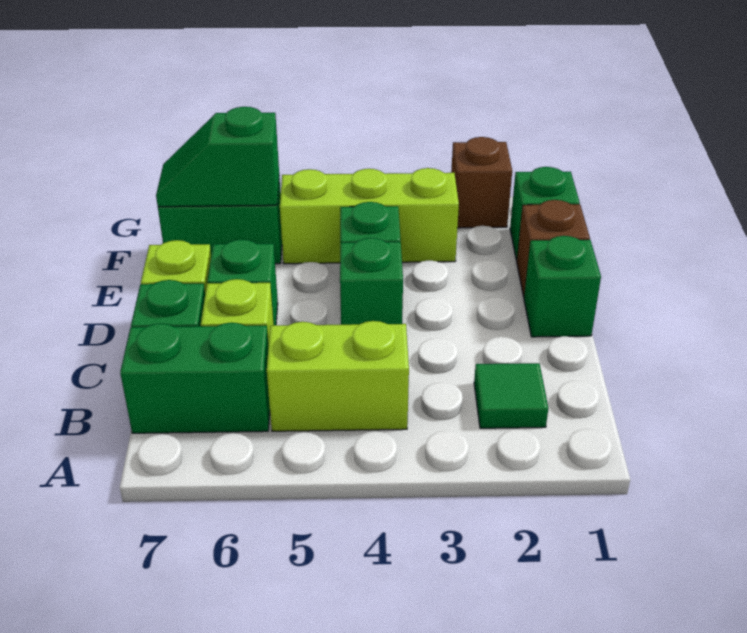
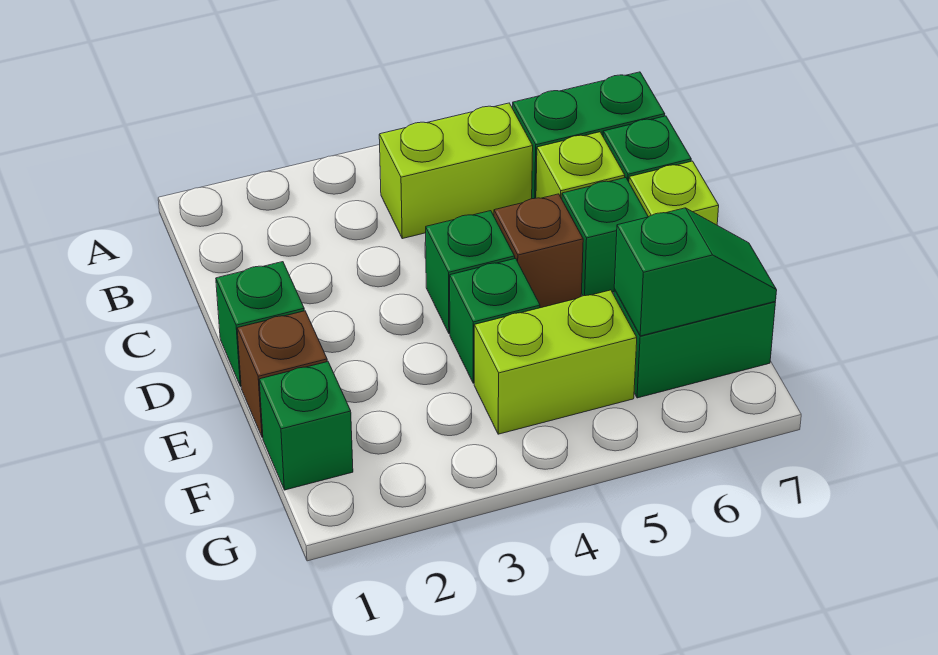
green tile B2 level 1 -> none
lime brick F3:F5 level 1 -> lime brick F4:F5 level 1
brown brick G2 level 1 -> brown brick D5 level 1

